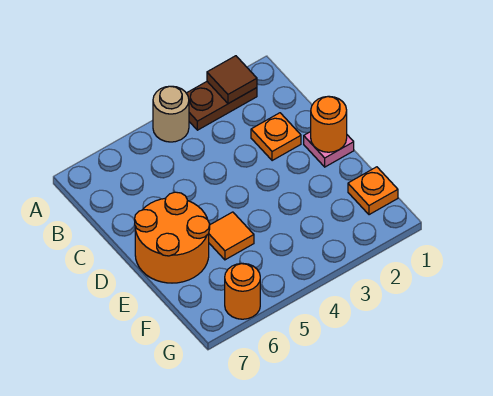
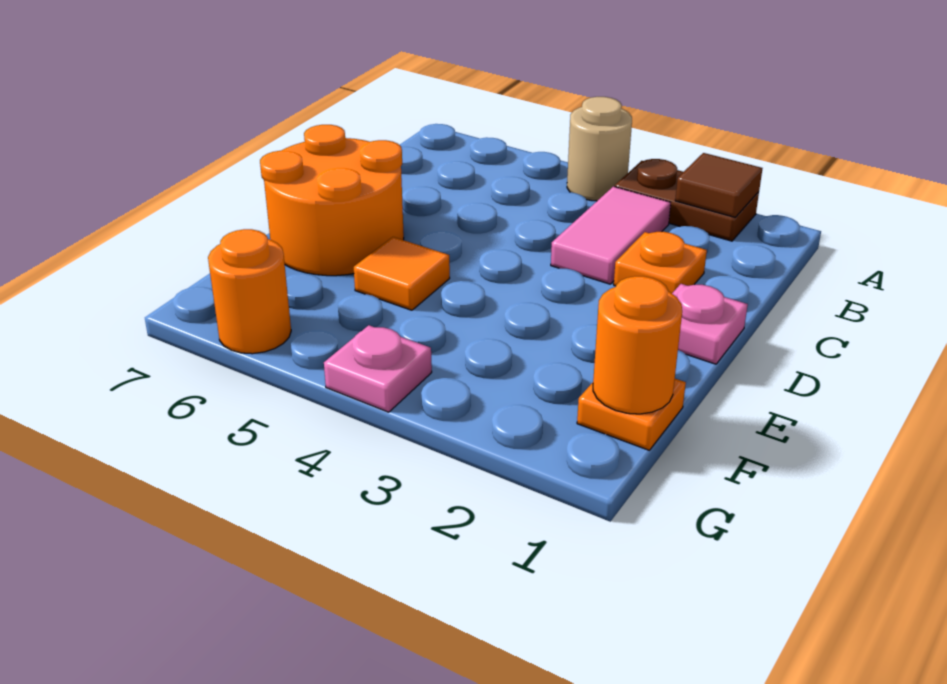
none -> pink tile B3:C3 level 1
orange round brick D1 level 2 -> orange round brick F1 level 2
none -> pink plate G4 level 1

